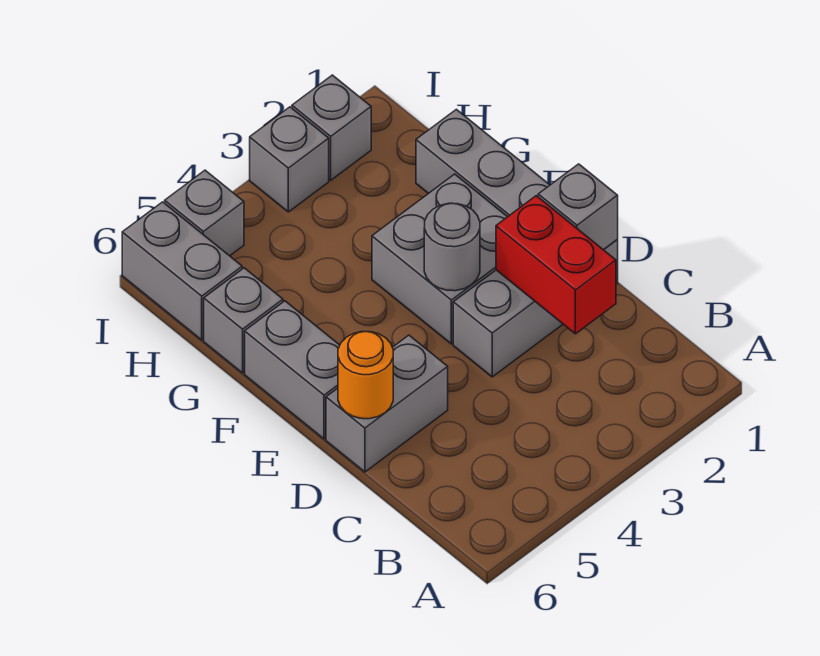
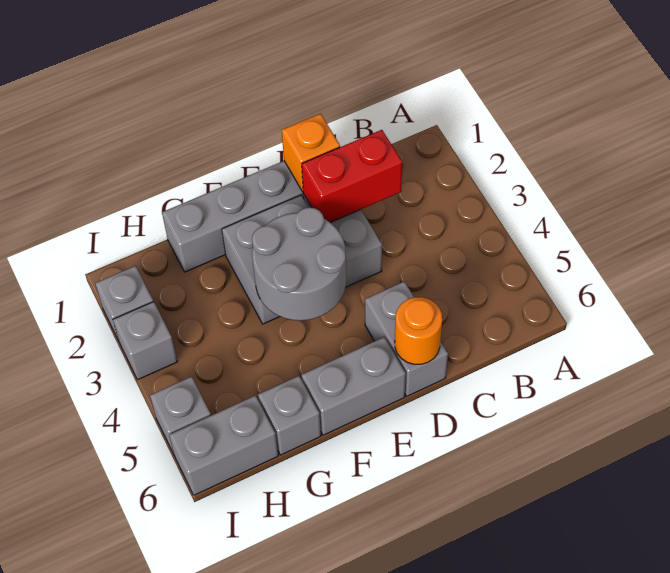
grey brick D1 level 2 -> orange brick D1 level 2
grey round brick E3 level 2 -> grey round brick E3:F4 level 2

